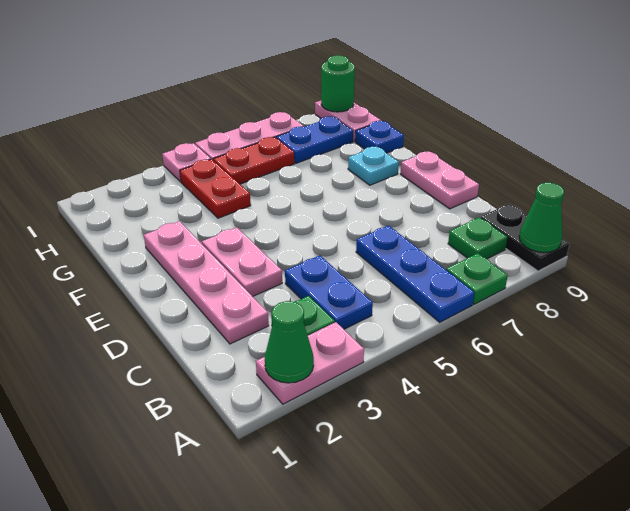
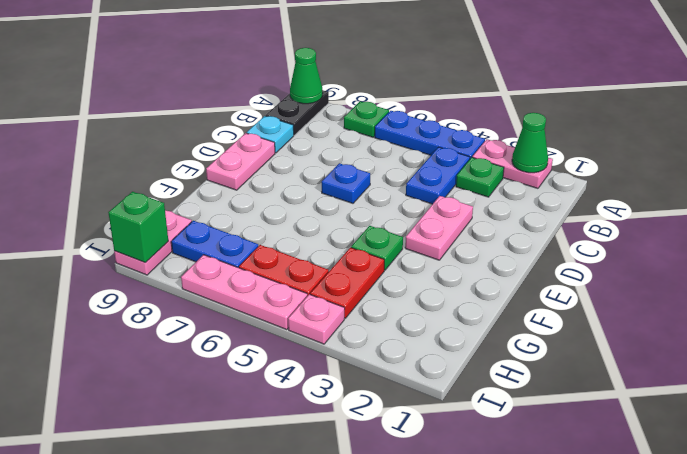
blue plate A6:C6 level 1 -> blue plate A4:A6 level 1
green plate B8 level 1 -> green plate F4 level 1
pink plate C2:F2 level 1 -> none
cyan plate F8 level 1 -> cyan plate C9 level 1
blue plate G9 level 1 -> blue plate D6 level 1
green round brick I9 level 2 -> green brick I9 level 2

